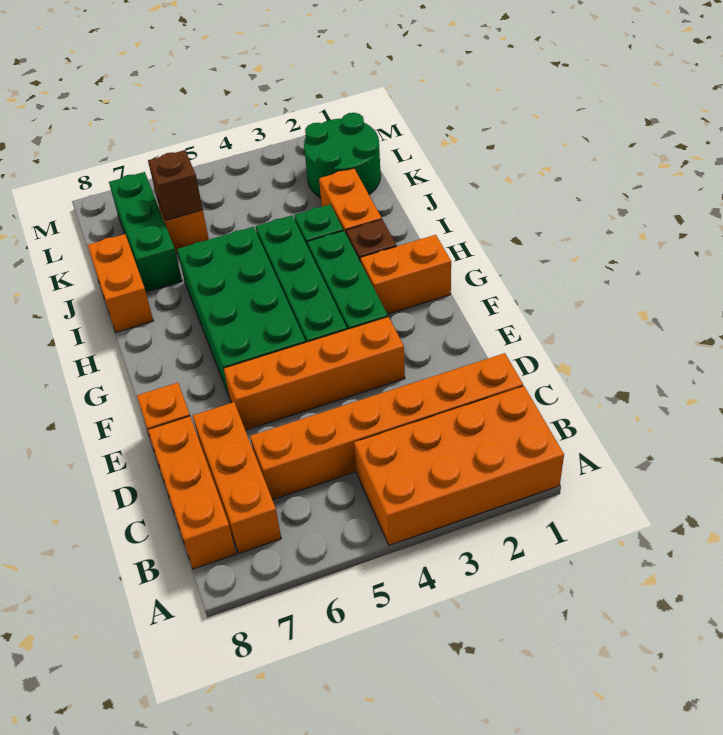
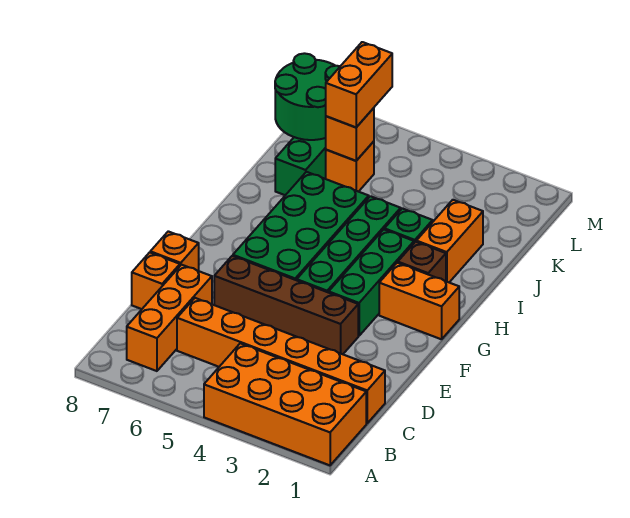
orange brick B8:D8 level 1 -> orange brick D8 level 1
orange brick E3:E6 level 1 -> brown brick E3:E6 level 1
orange brick I8:J8 level 1 -> orange brick K6:L6 level 3
green round brick K1:L2 level 1 -> green round brick K7:L8 level 2
brown brick K6 level 2 -> orange brick K6 level 2

